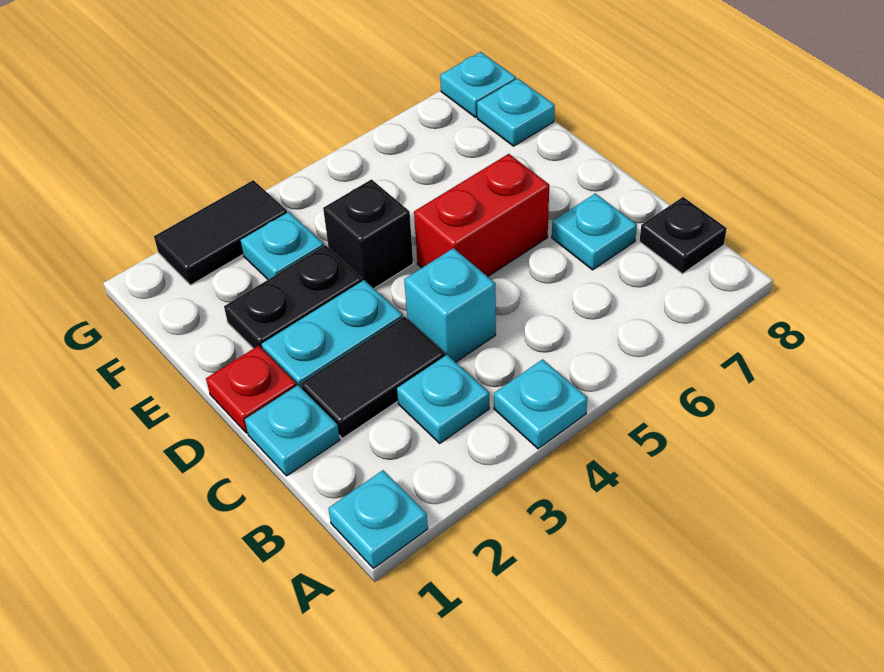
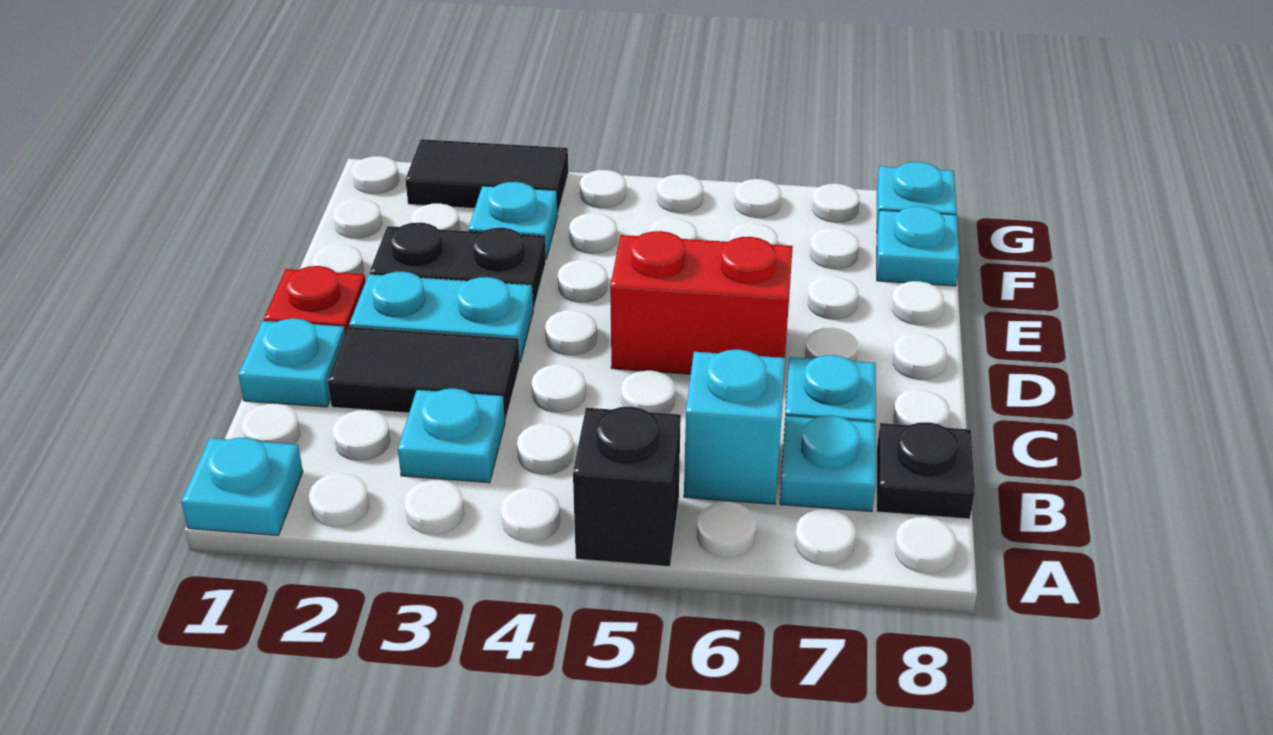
cyan plate A4 level 1 -> cyan plate B7 level 1
cyan brick C4 level 1 -> cyan brick B6 level 1
black brick E4 level 1 -> black brick A5 level 1

